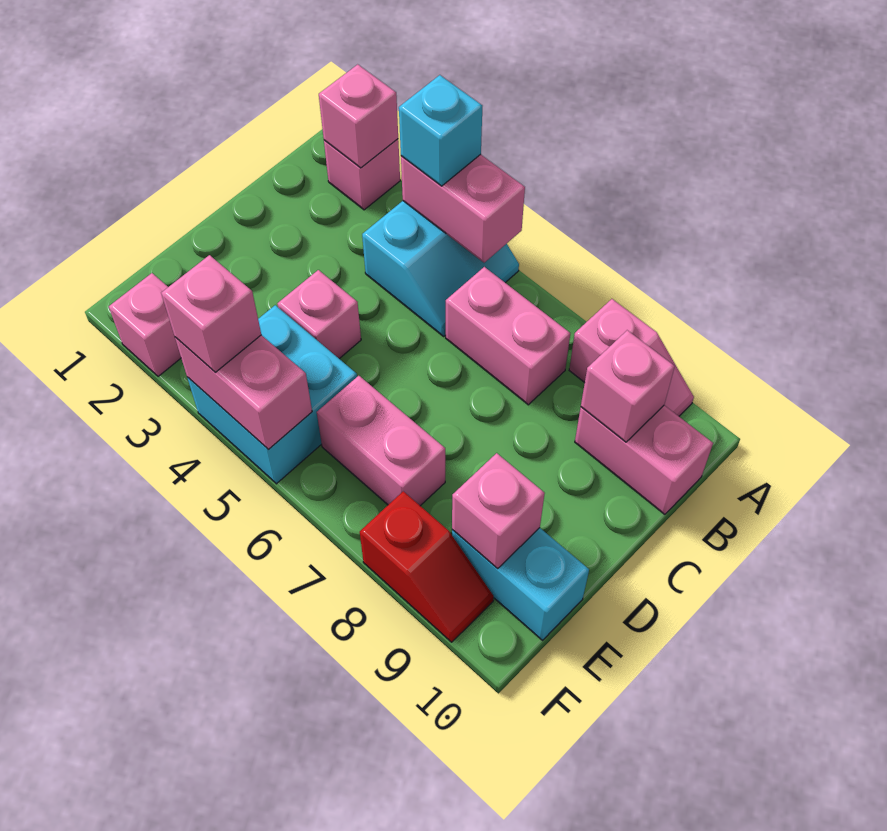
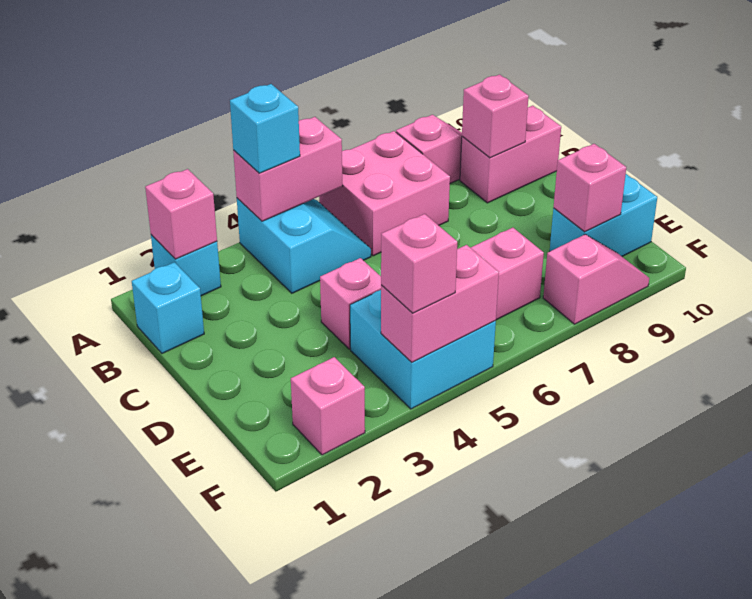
pink brick A2 level 1 -> cyan brick A2 level 1
none -> cyan brick B1 level 1
pink brick B6:B7 level 1 -> pink brick A6:B7 level 1
red slope F8:F9 level 1 top 8 -> pink slope F8:F9 level 1 top 8

